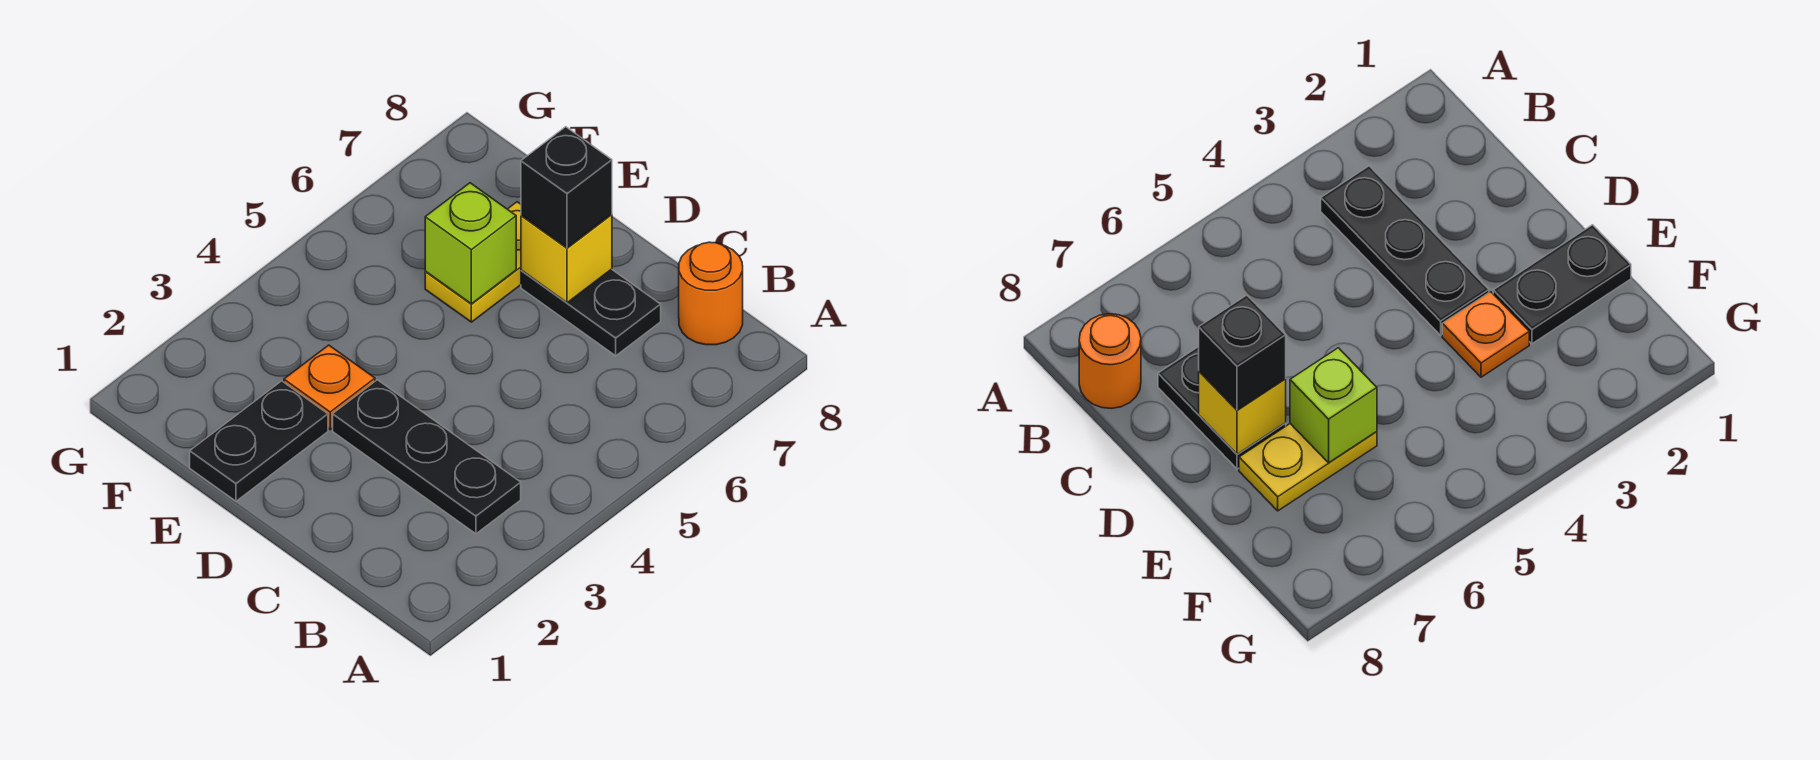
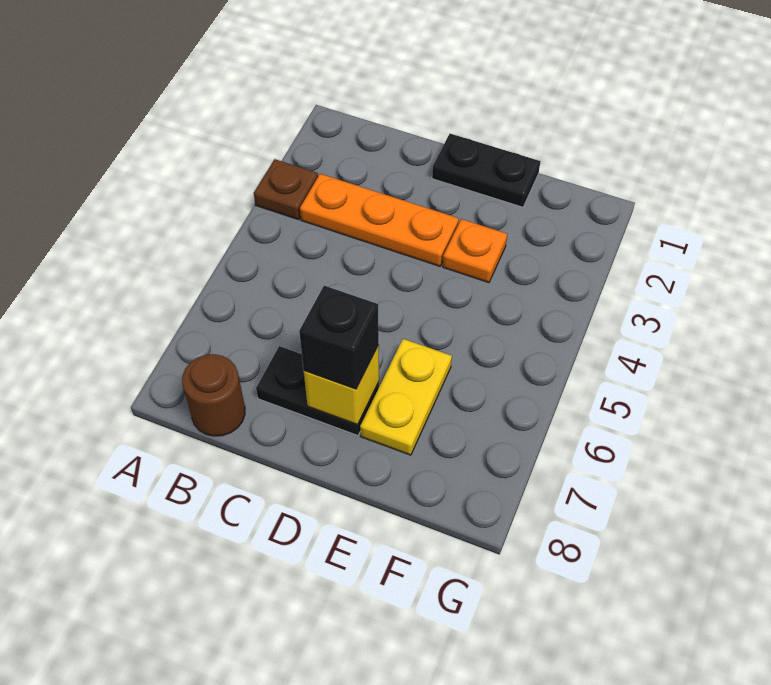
none -> brown plate A3 level 1
black plate B3:D3 level 1 -> orange plate B3:D3 level 1
orange round brick B8 level 1 -> brown round brick B8 level 1
black plate E1:E2 level 1 -> black plate D1:E1 level 1
lime brick E6 level 2 -> none

